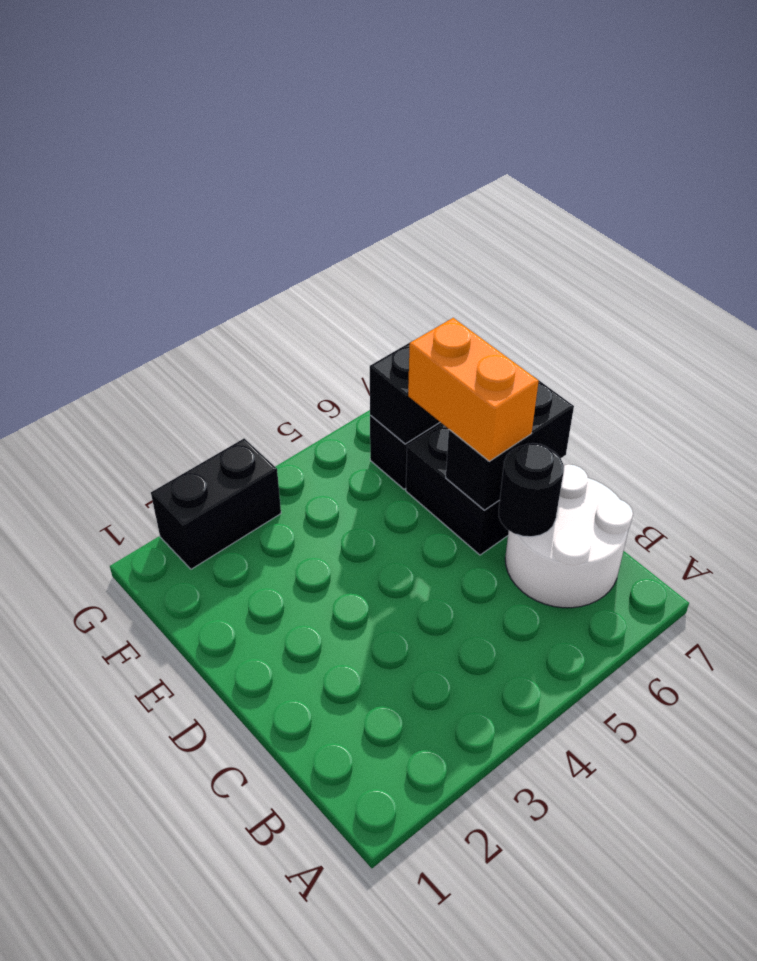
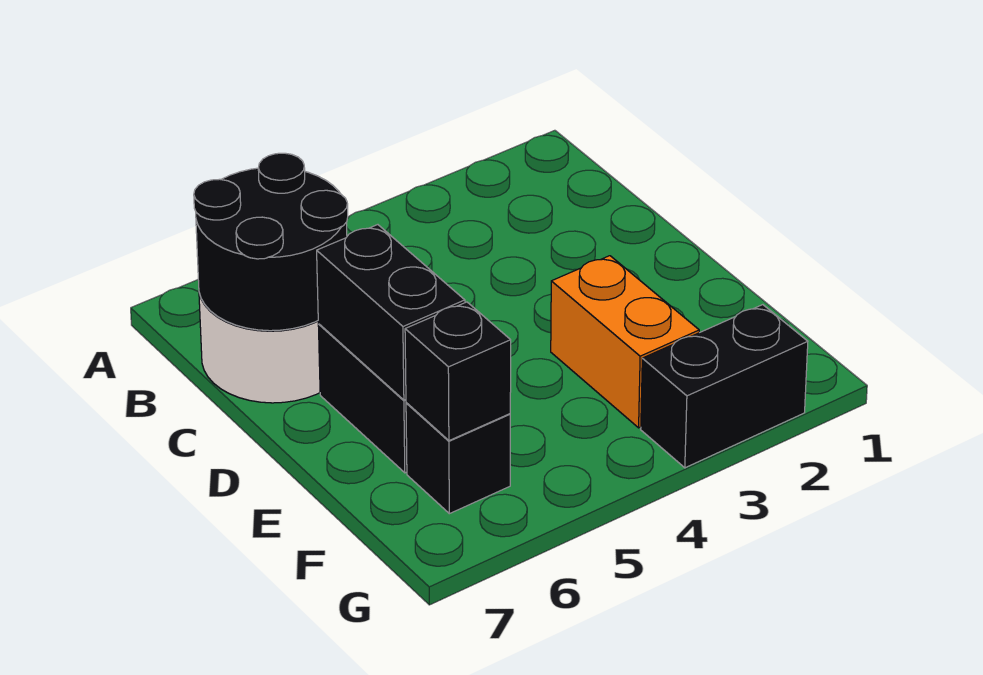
black round brick C6 level 2 -> black round brick B6:C7 level 2
black brick D6:D7 level 2 -> black brick D6:E6 level 2
orange brick D6:E6 level 3 -> orange brick E3:F3 level 1

